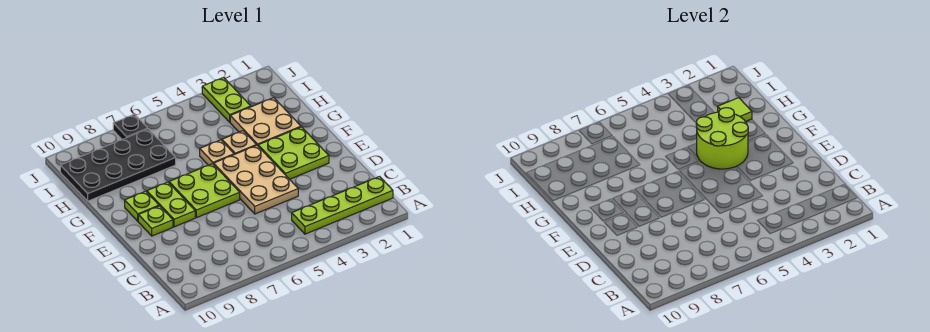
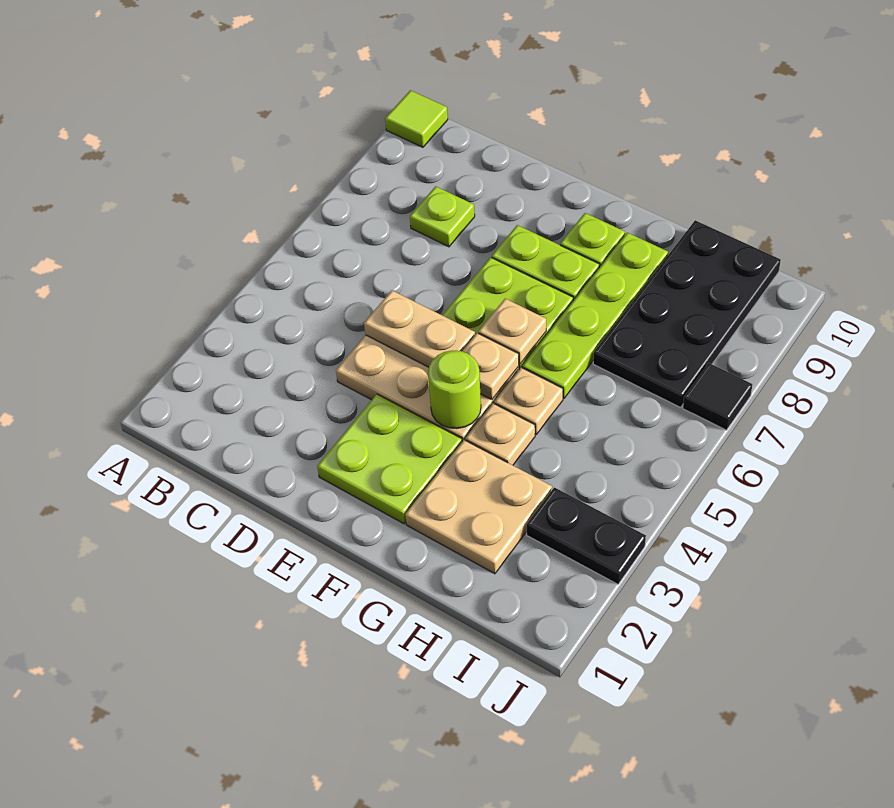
lime plate B1:B4 level 1 -> lime plate G6:G9 level 1
none -> tan plate D5:E5 level 2
lime plate E9 level 1 -> lime plate C8 level 1
lime round brick F3:G4 level 2 -> lime round brick F4 level 2
none -> tan plate F5 level 2
none -> tan plate F6 level 2
lime tile H2 level 2 -> lime tile A10 level 1
lime plate I3:J3 level 1 -> black plate I3:J3 level 1
black plate J7 level 1 -> black tile J7 level 1

